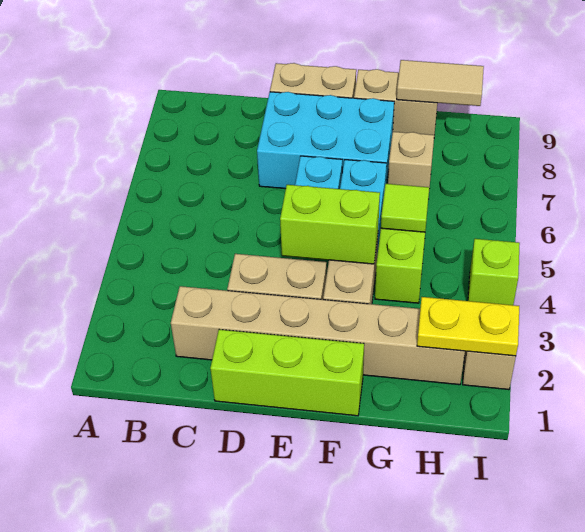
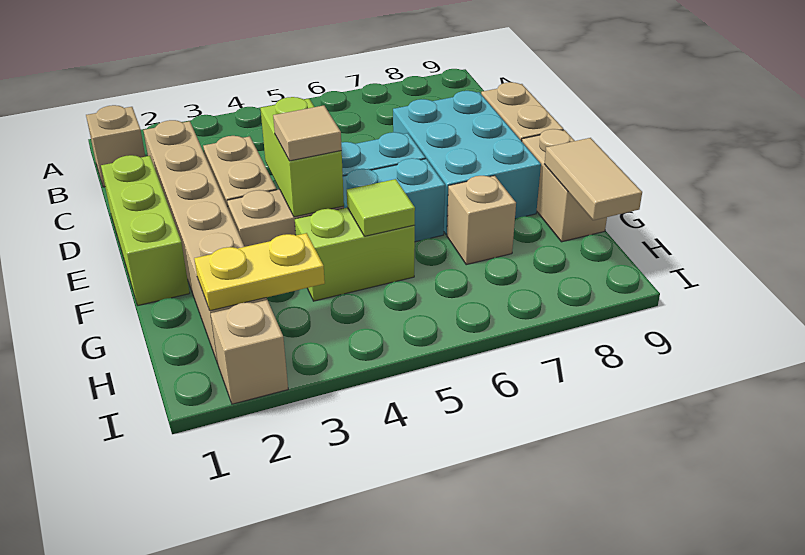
none -> tan brick B1 level 1
none -> tan tile F4 level 3
yellow plate H2:I2 level 2 -> yellow plate H2:H3 level 2
lime brick I4 level 1 -> none

